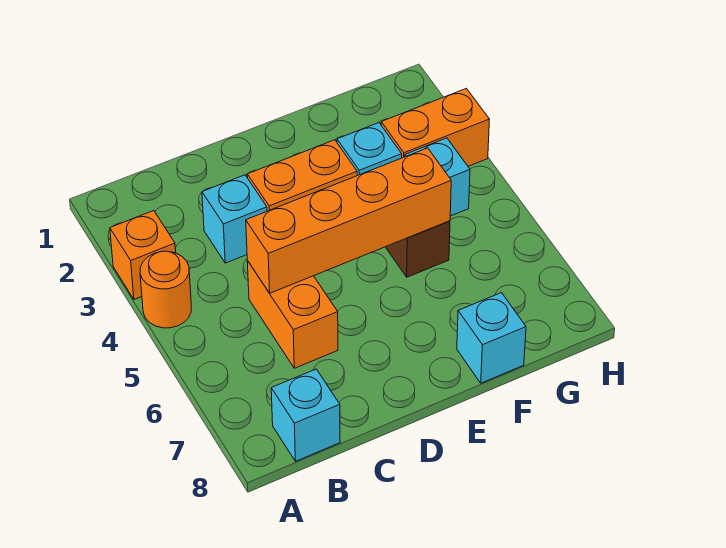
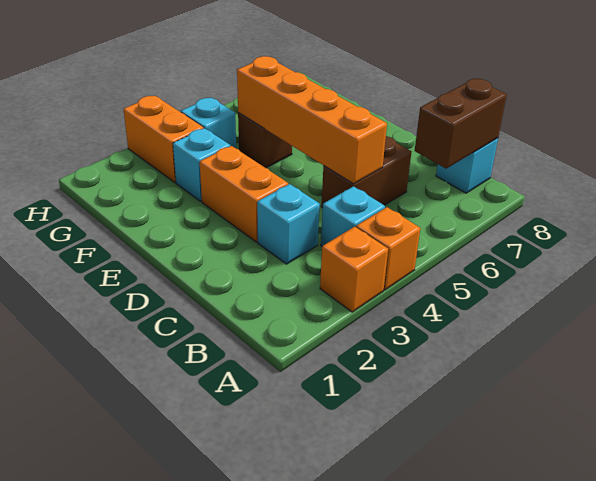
orange round brick A4 level 1 -> orange brick A4 level 1
none -> brown brick B7:B8 level 2
orange brick C5:C6 level 1 -> brown brick C5:C6 level 1
cyan brick F8 level 1 -> cyan brick B4 level 1

